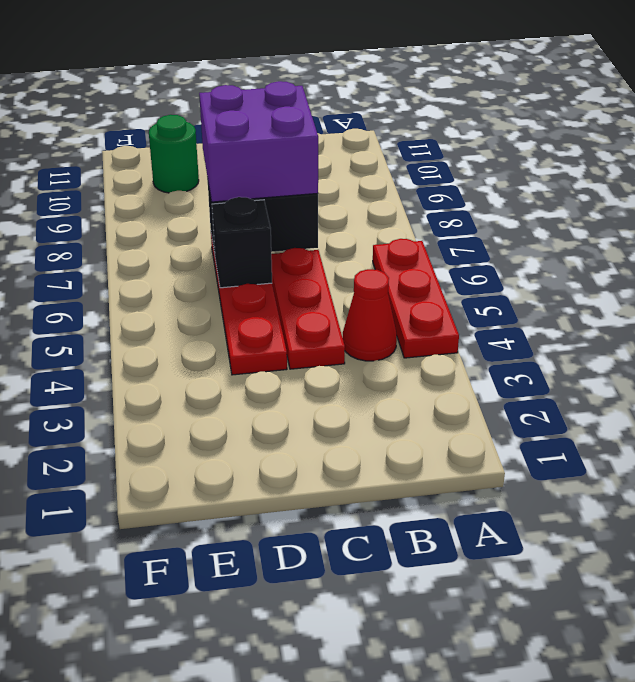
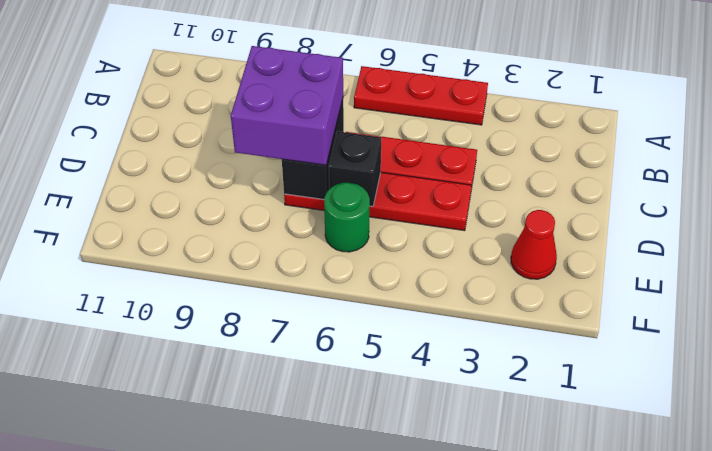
red cone B4 level 1 -> red cone E2 level 1
green round brick E10 level 1 -> green round brick E6 level 1

